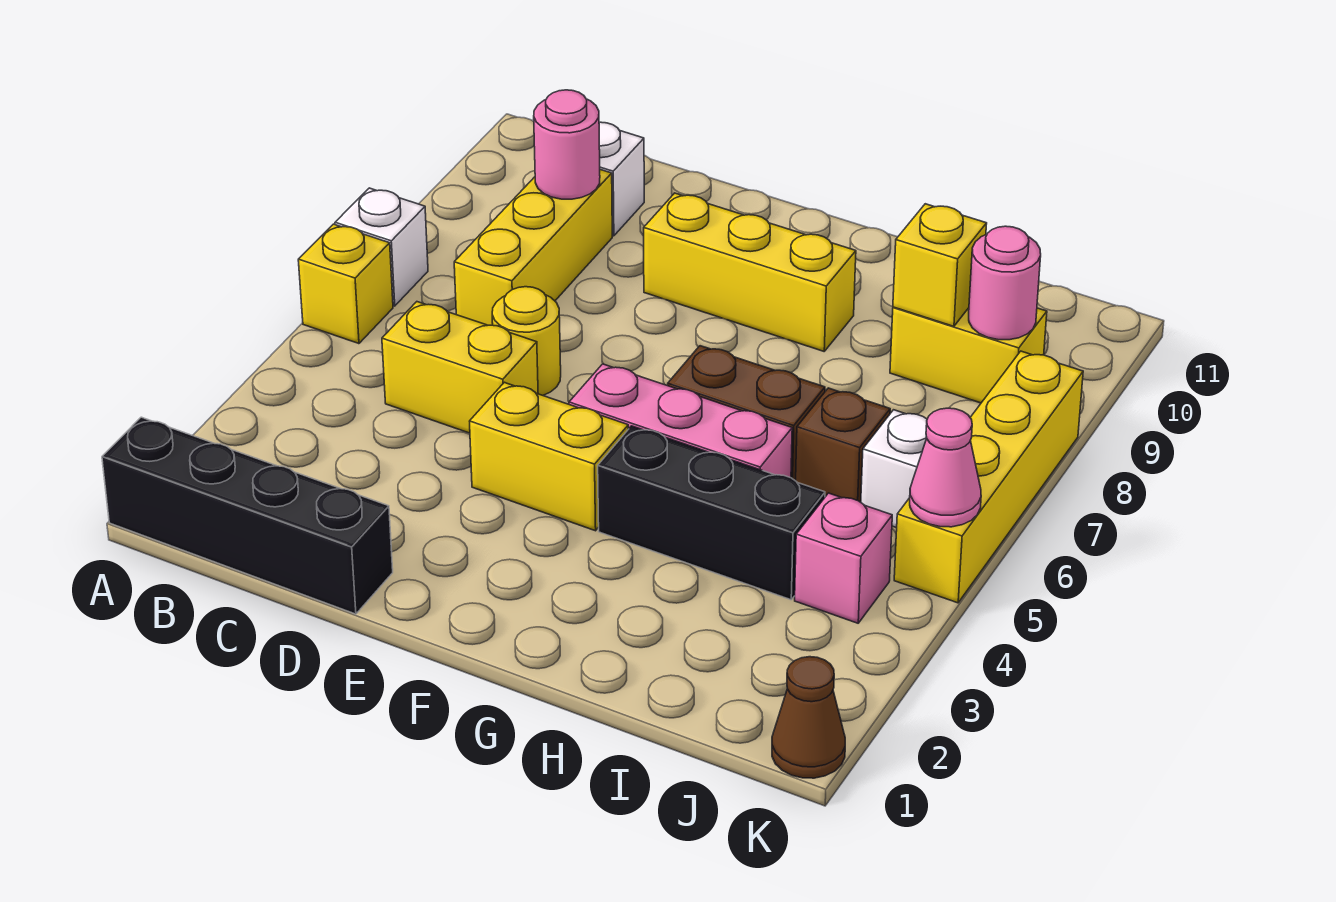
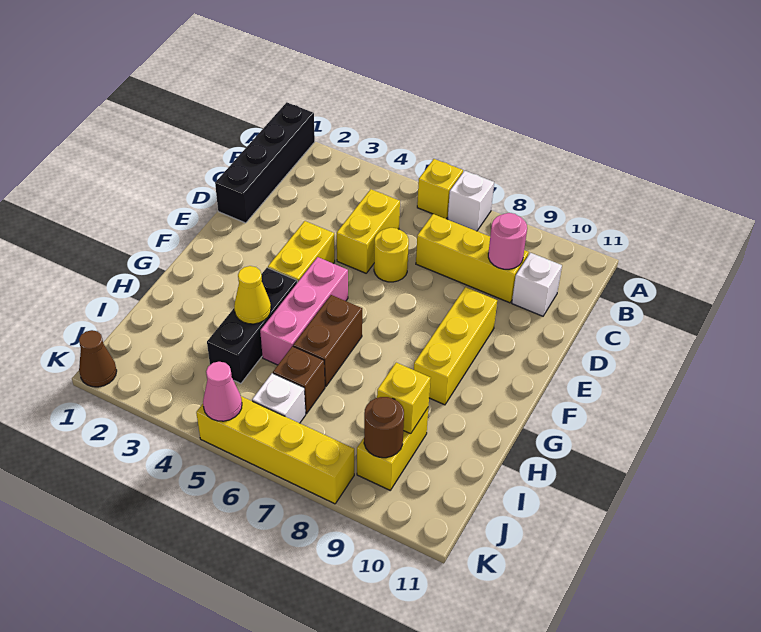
none -> yellow cone H4 level 2
pink brick J4 level 1 -> none
pink round brick J9 level 2 -> brown round brick J9 level 2

